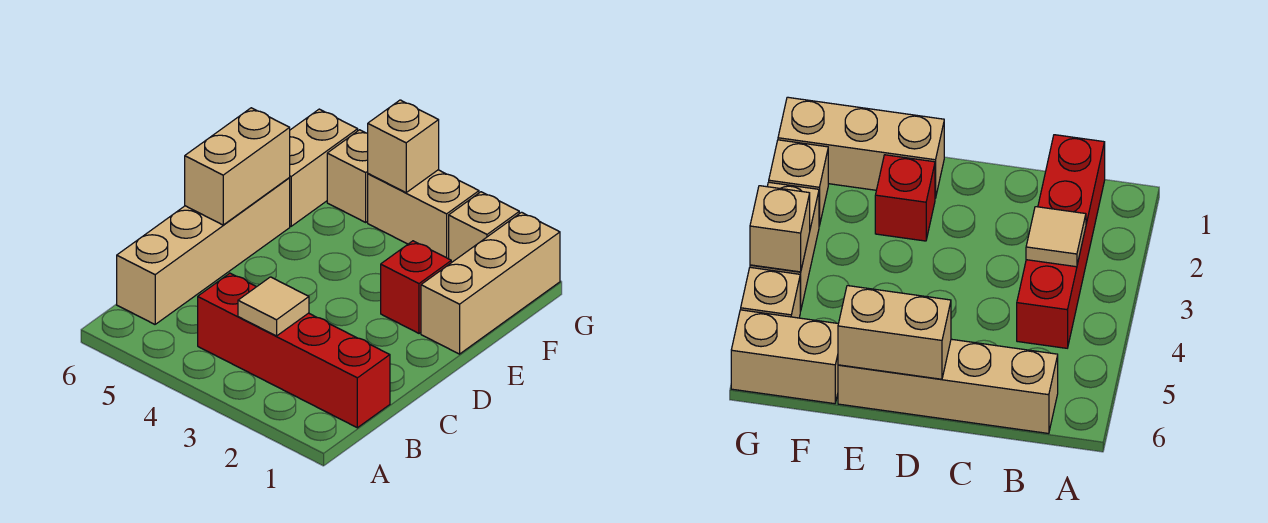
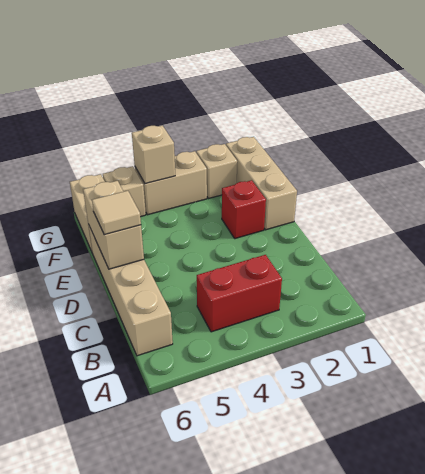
red brick B1:B4 level 1 -> red brick B3:B4 level 1
tan tile B3 level 2 -> tan tile D6 level 3

